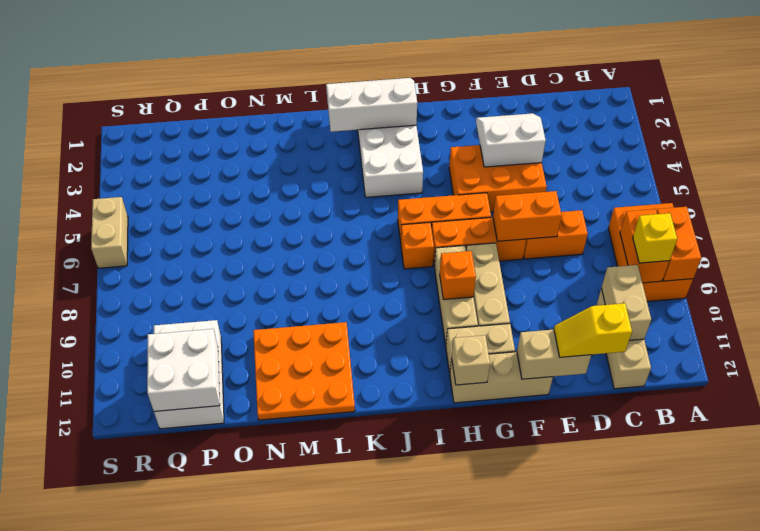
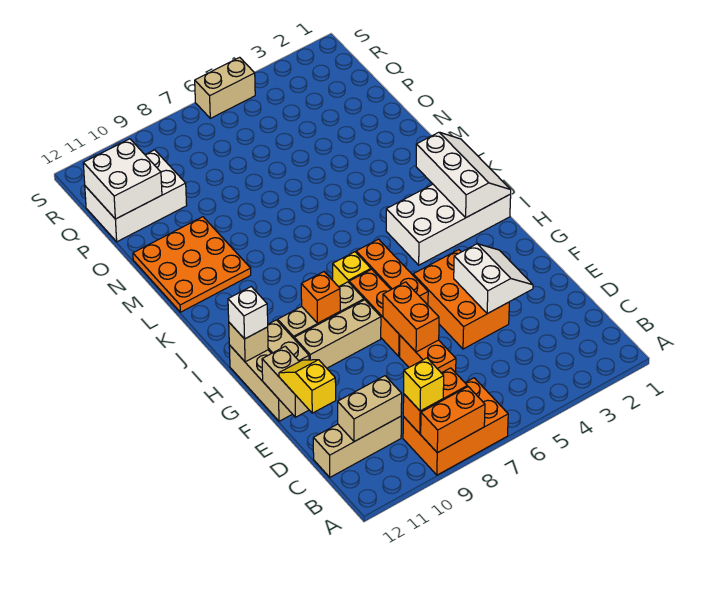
none -> white brick H12 level 3
orange brick I7 level 1 -> yellow brick I7 level 1

